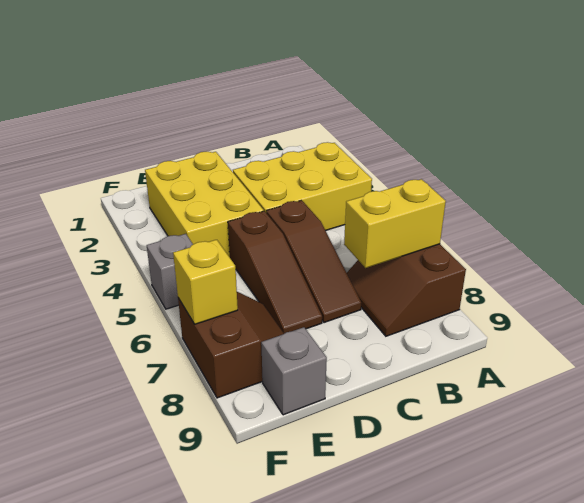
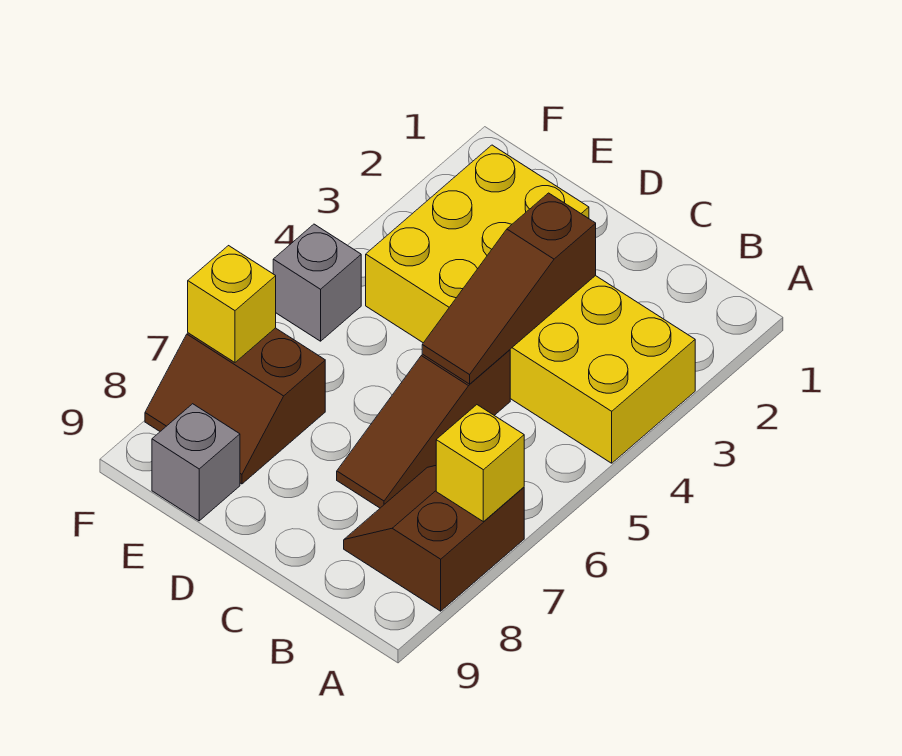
yellow brick A7:B7 level 2 -> yellow brick A7 level 2
brown slope D5:D7 level 1 top 5 -> brown slope C3:C5 level 2 top 3
brown slope E7:F8 level 1 top F -> brown slope E7:F8 level 1 top 7

